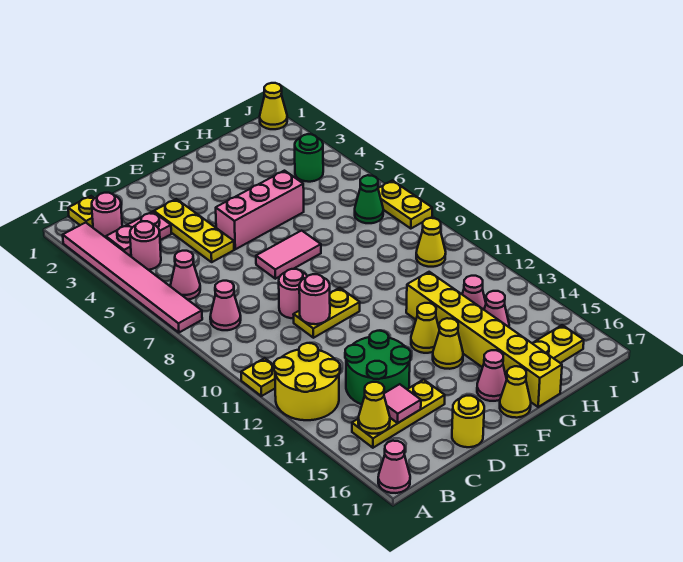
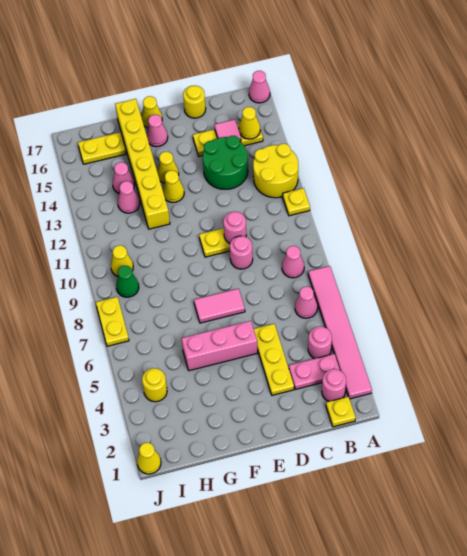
green round brick I4 level 1 -> yellow round brick I4 level 1
green cone I7 level 1 -> green cone I9 level 1

